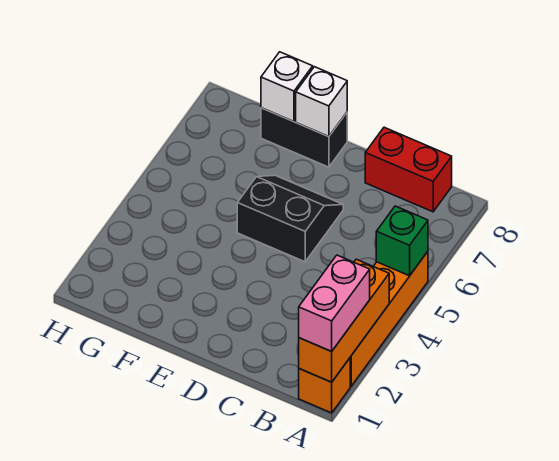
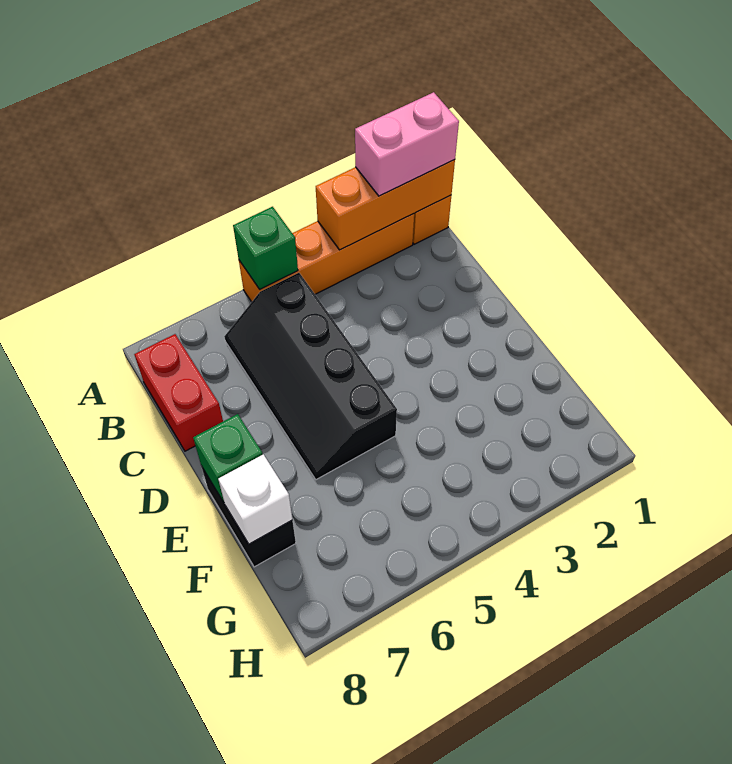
black slope D5:E6 level 1 top 5 -> black slope B5:E6 level 1 top 5
white brick E8 level 2 -> green brick E8 level 2

